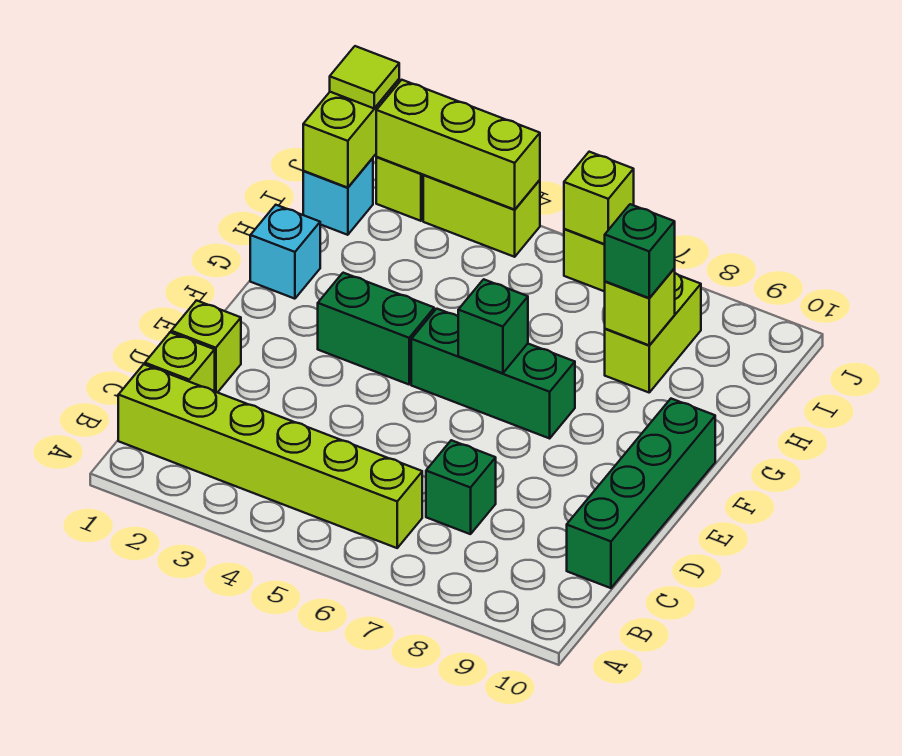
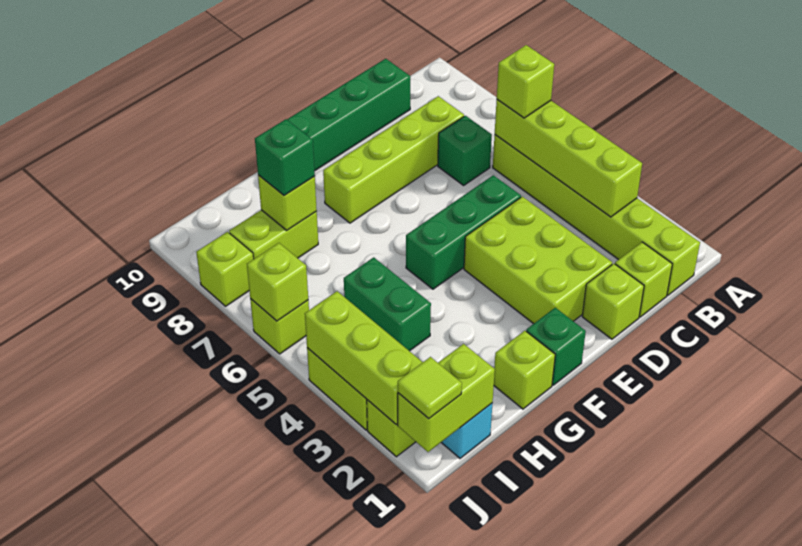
none -> lime brick B3:B6 level 2
none -> lime brick B6 level 3
none -> lime brick C8:F8 level 1
none -> lime brick D2:E4 level 1
green brick F3:F4 level 1 -> green brick H4:H5 level 1
green brick F5:F7 level 1 -> green brick D5:F5 level 1
green brick F6 level 2 -> green brick F1 level 1
cyan brick G1 level 1 -> lime brick G1 level 1
none -> lime brick J8 level 1

